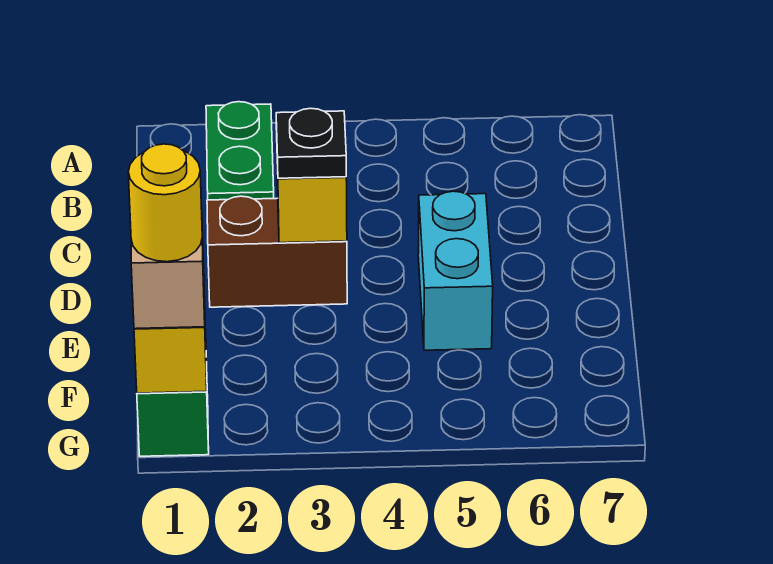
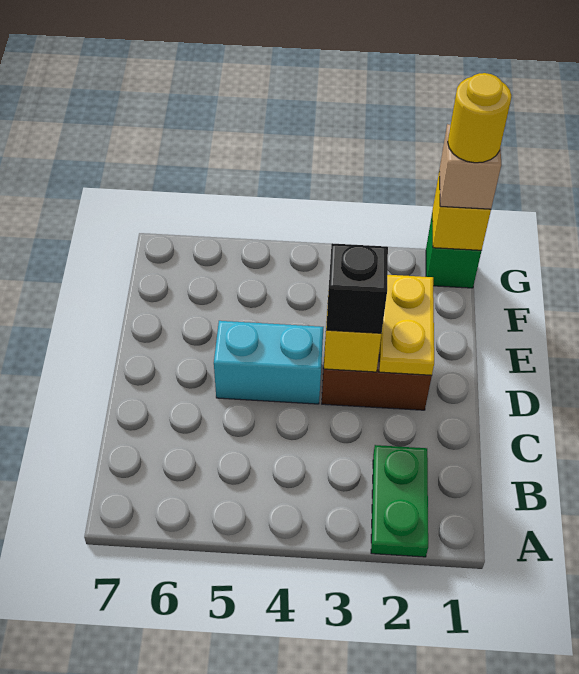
none -> yellow plate D2:E2 level 2
black plate D3 level 3 -> black brick D3 level 3
cyan brick D5:E5 level 1 -> cyan brick D4:D5 level 1

